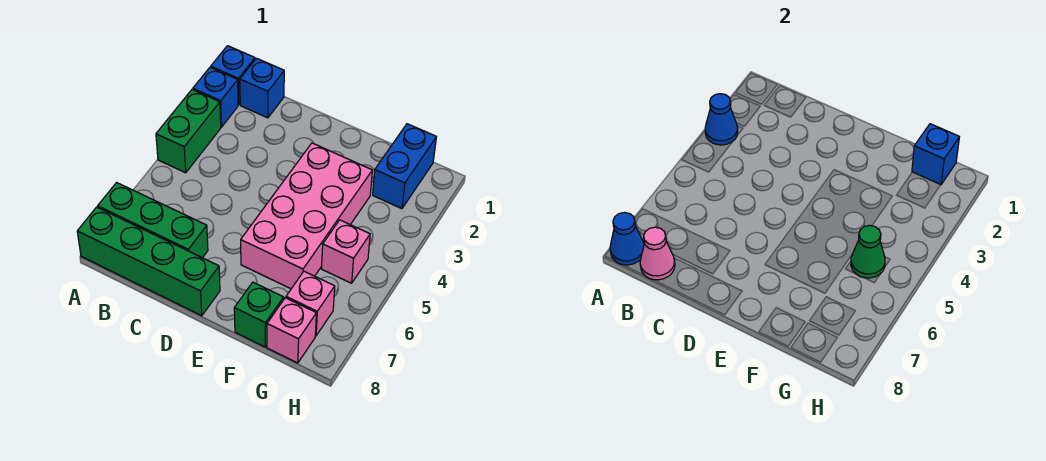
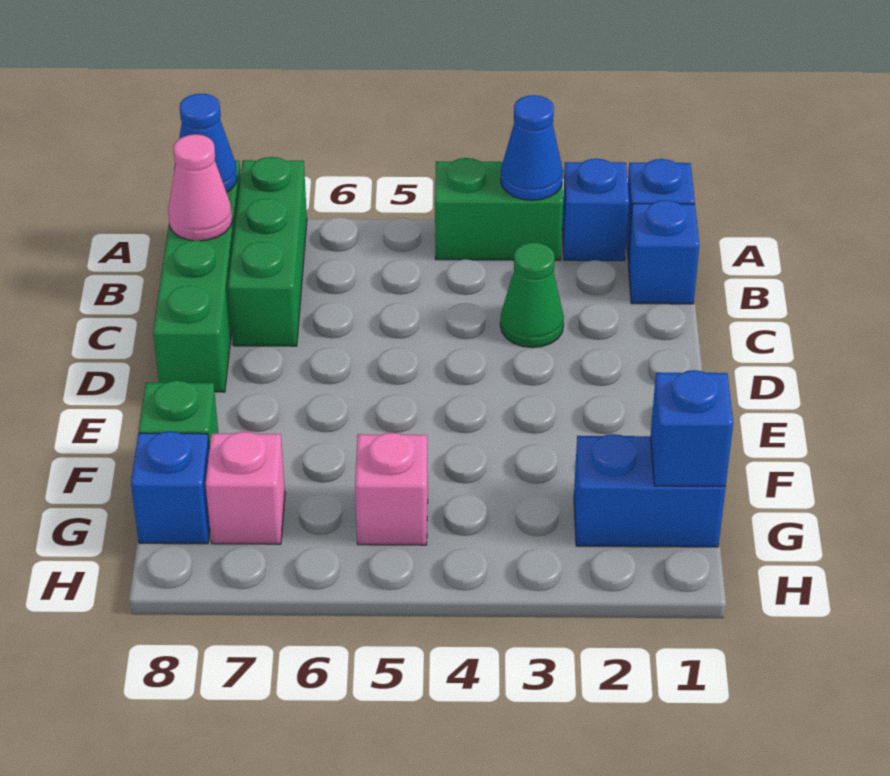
pink brick E3:F6 level 1 -> none
green cone G5 level 2 -> green cone C3 level 1
pink brick G8 level 1 -> blue brick G8 level 1

